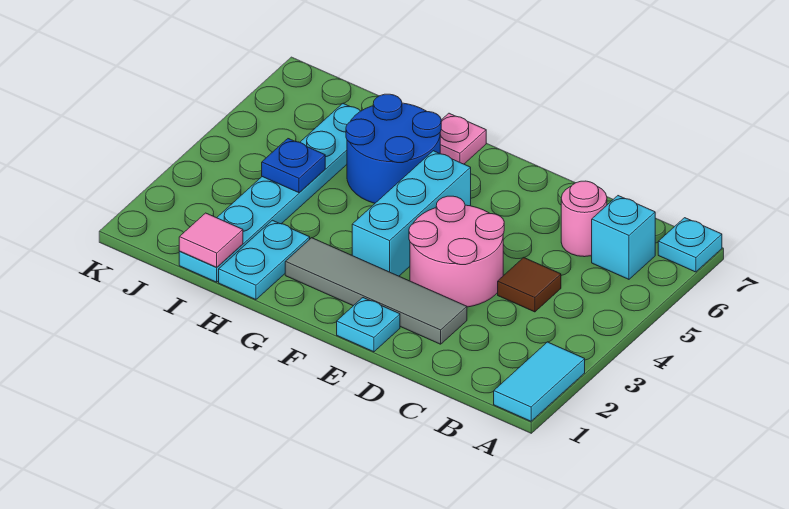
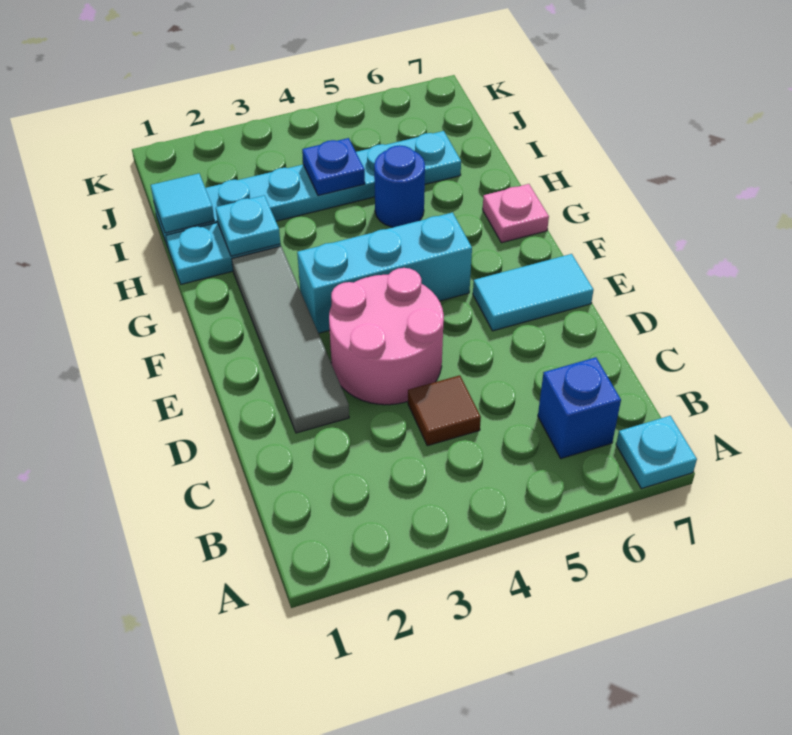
cyan tile A1:A2 level 1 -> cyan tile E6:E7 level 1
cyan brick B6 level 1 -> blue brick B6 level 1
pink round brick C6 level 1 -> none
cyan plate E1 level 1 -> cyan plate H2 level 2
blue round brick G5:H6 level 1 -> blue round brick H5 level 1
pink tile I1 level 2 -> cyan tile I1 level 2

